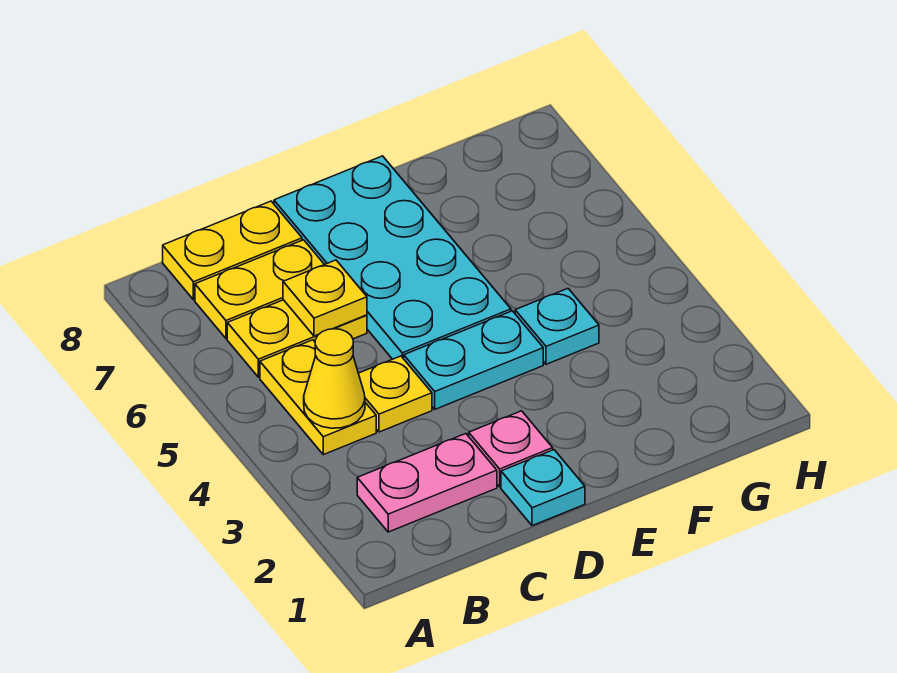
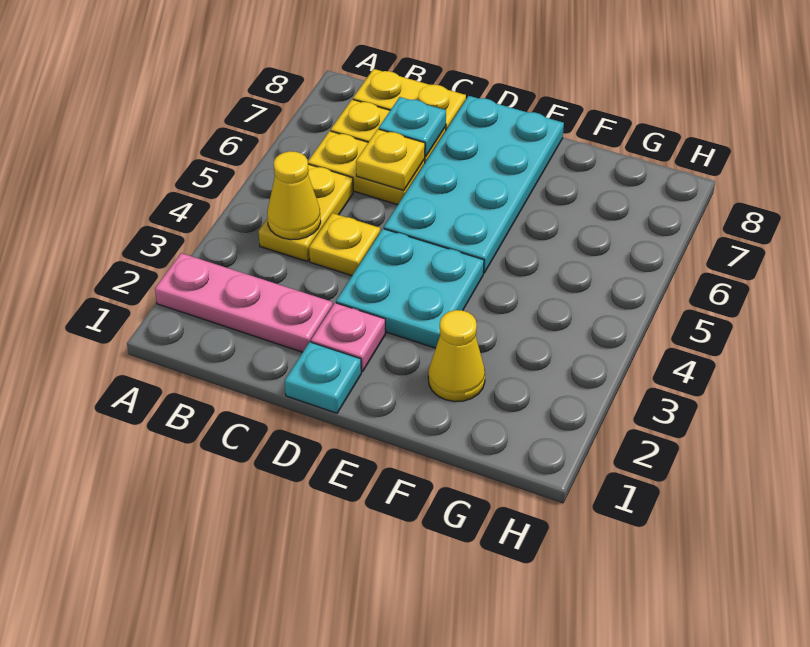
pink plate B2:C2 level 1 -> pink plate A2:C2 level 1
cyan plate D4:E4 level 1 -> cyan plate D3:E4 level 1
none -> yellow cone F2 level 1
cyan plate F4 level 1 -> cyan plate C7 level 2

